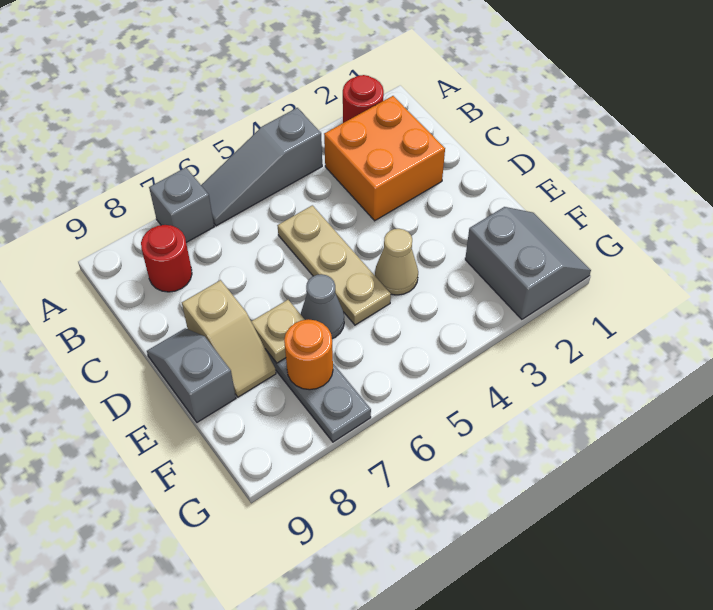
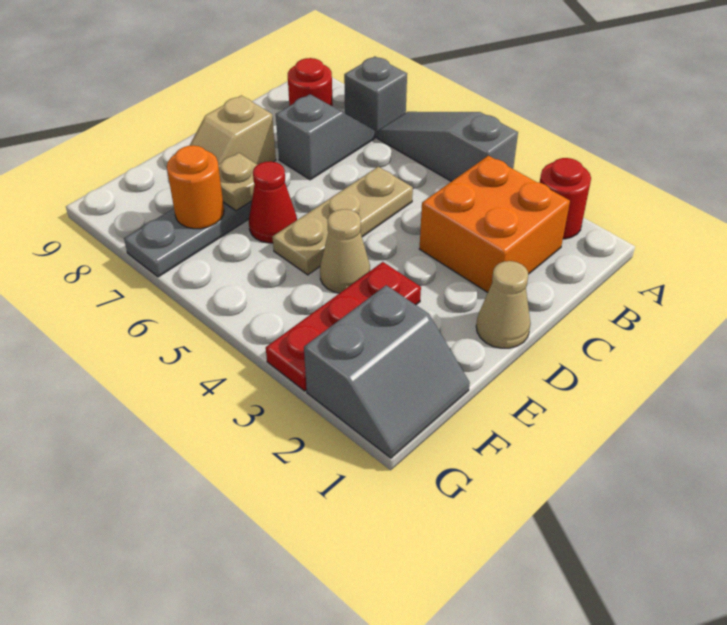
none -> tan cone D1 level 1
grey slope D9:E9 level 1 top E -> grey slope B7:C7 level 1 top C
none -> red plate E3:G3 level 1
grey cone E6 level 1 -> red cone E6 level 1

